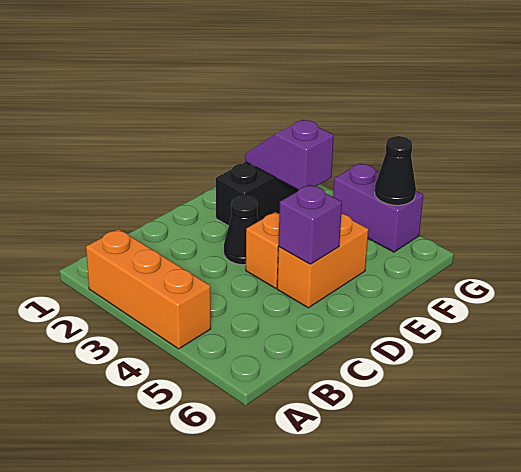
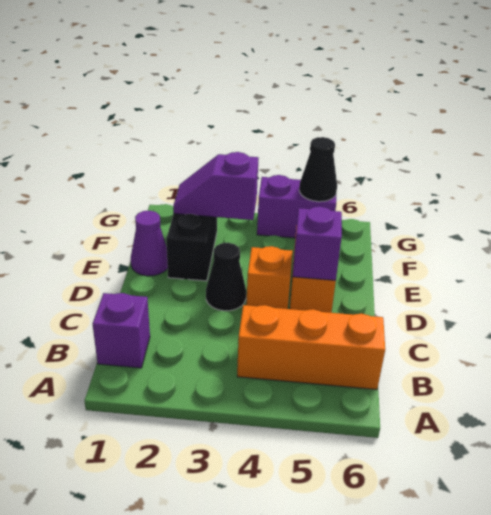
orange brick A2:A4 level 1 -> orange brick B4:B6 level 1
none -> purple brick B1 level 1
none -> purple cone E1 level 1

